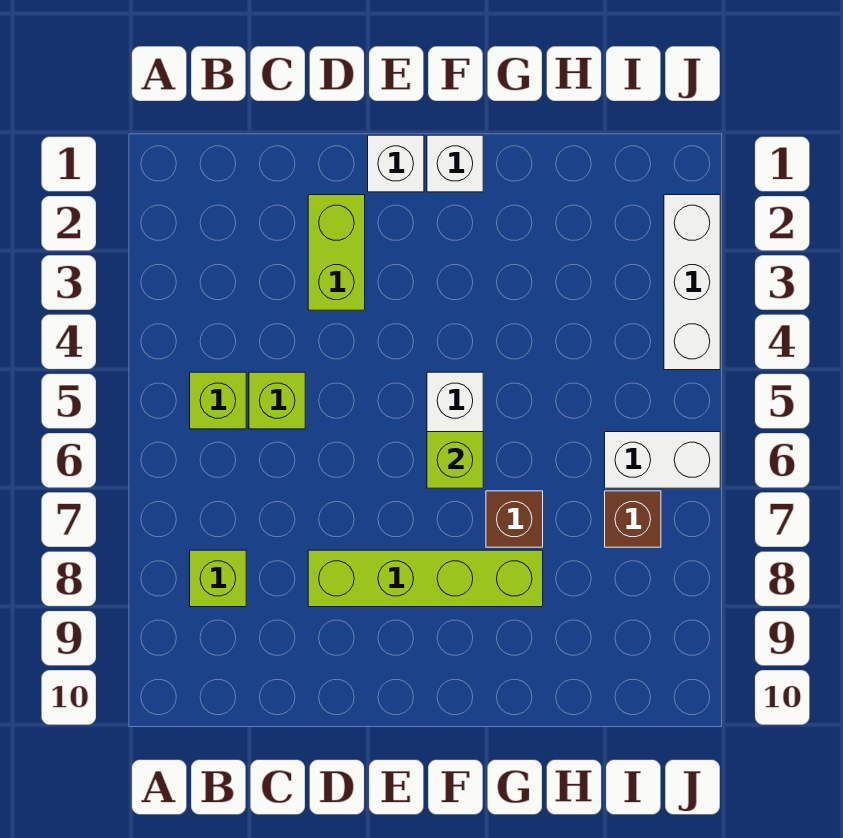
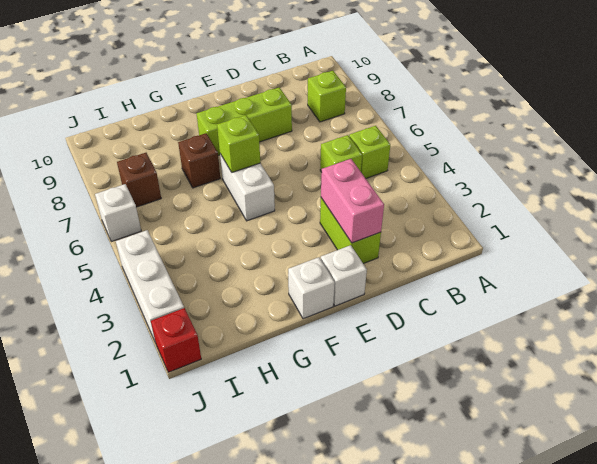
none -> pink brick D2:D3 level 2
lime brick D8:G8 level 1 -> lime brick D8:F8 level 1
white brick I6:J6 level 1 -> white brick J6 level 1
none -> red brick J1 level 1

